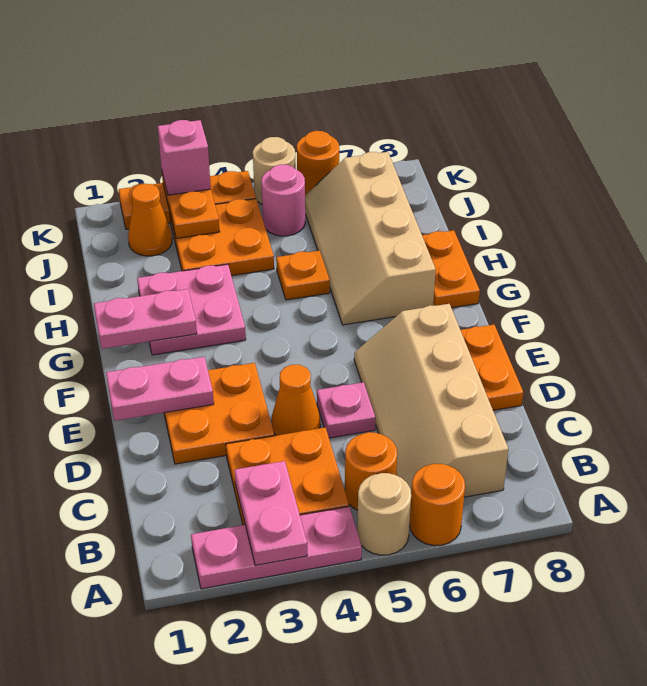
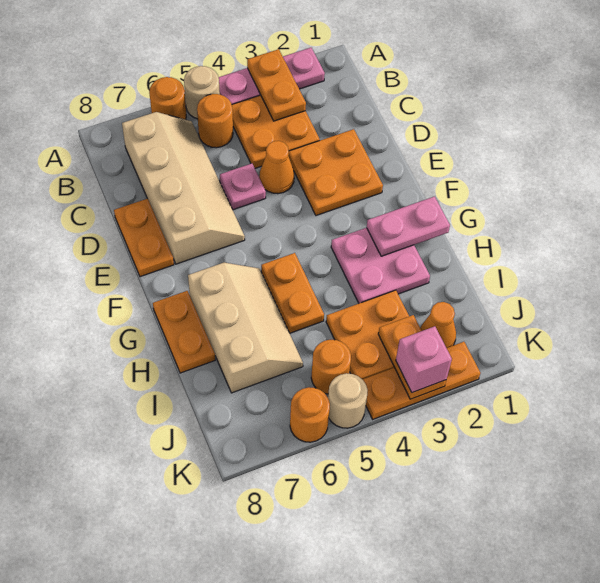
pink plate A3:B3 level 2 -> orange plate A3:B3 level 2
pink plate E1:E2 level 2 -> none
tan slope G6:J7 level 1 top 7 -> tan slope G6:I7 level 1 top 7
orange plate H5 level 1 -> orange plate G5:H5 level 1
pink round brick J5 level 1 -> orange round brick J5 level 1

